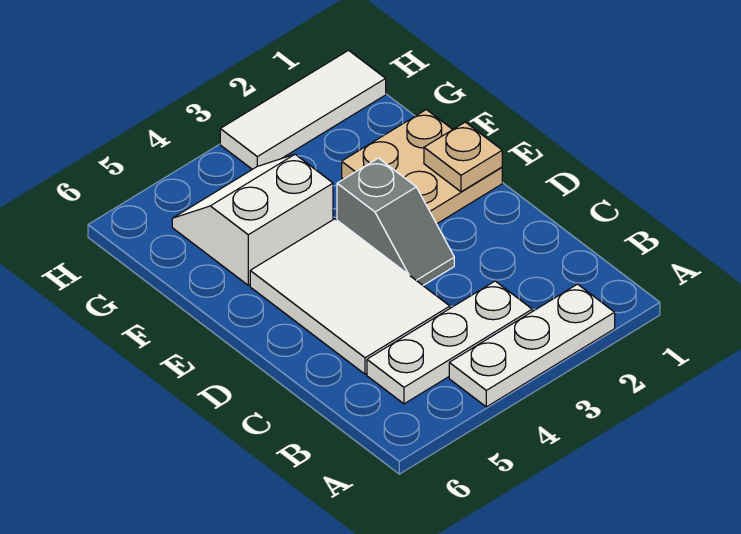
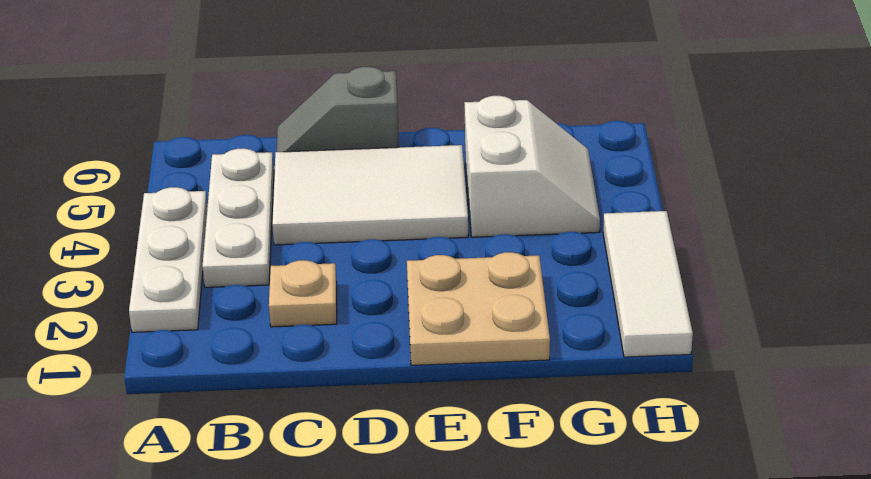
grey slope D3:E3 level 1 top E -> grey slope C6:D6 level 1 top D
tan plate E1 level 2 -> tan plate C2 level 1

